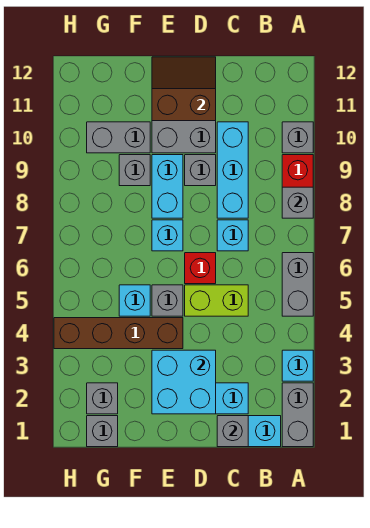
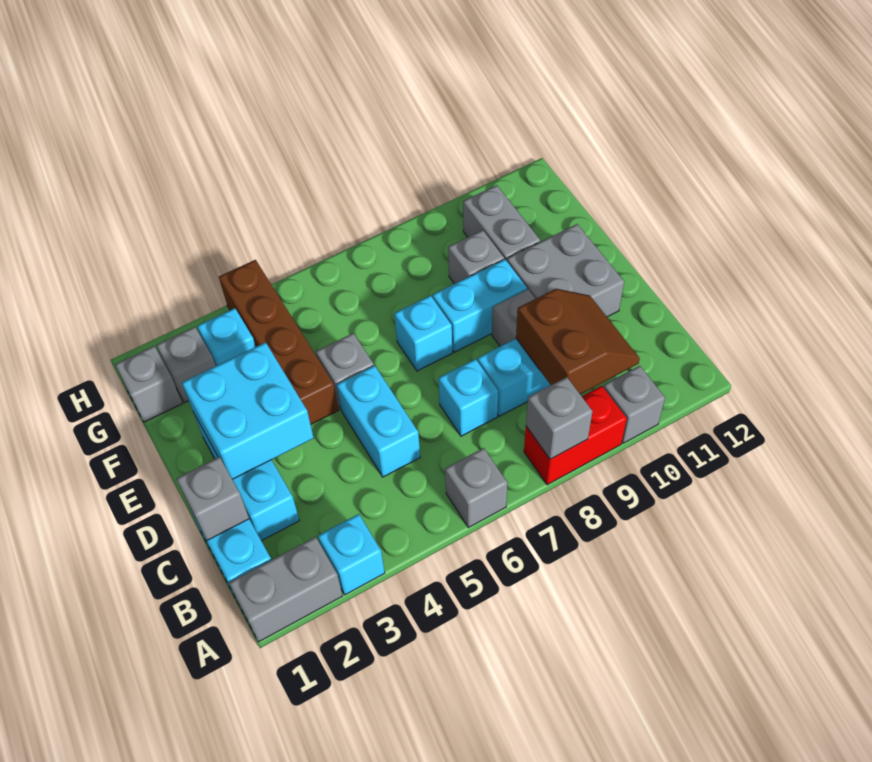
grey brick A5:A6 level 1 -> grey brick A6 level 1
lime brick C5:D5 level 1 -> cyan brick C5:D5 level 1
red brick D6 level 1 -> none
brown slope D11:E12 level 2 top 11 -> brown slope B9:C10 level 2 top 9
cyan brick F5 level 1 -> cyan brick G3 level 1

